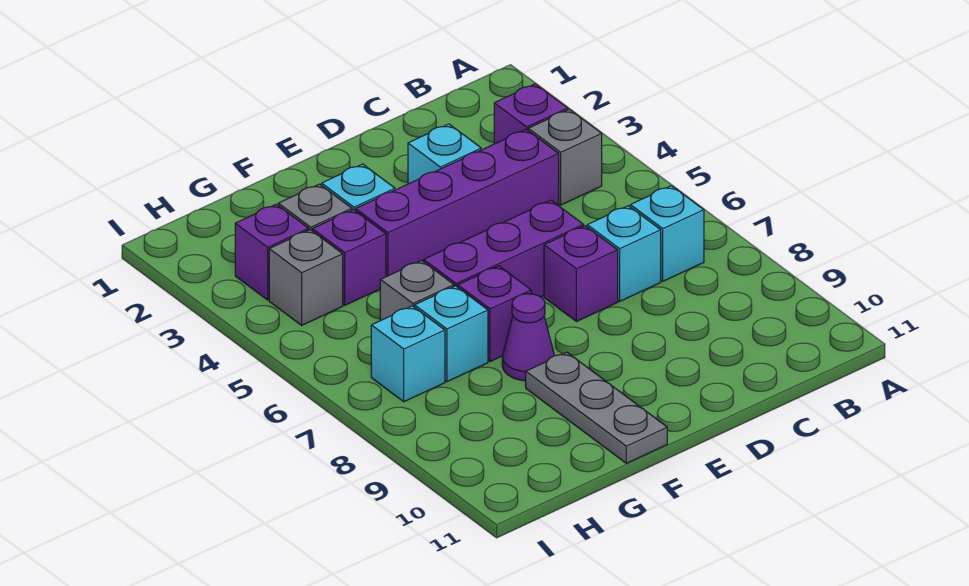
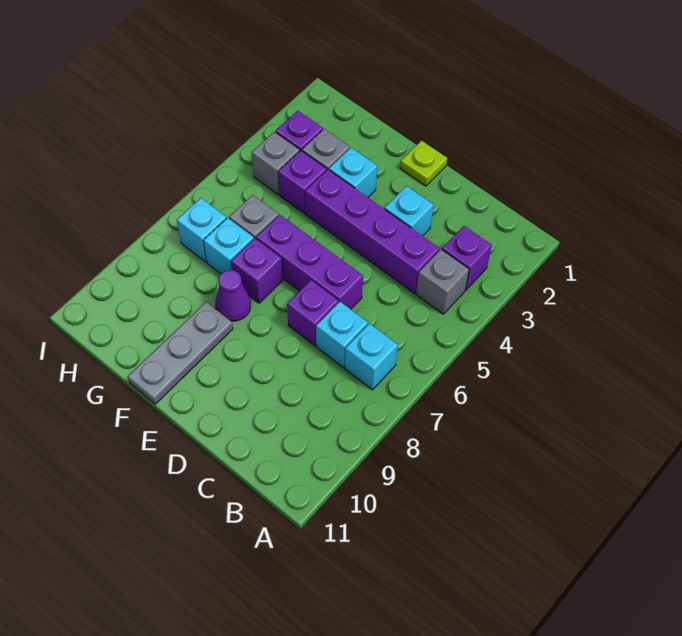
none -> lime plate E1 level 1

